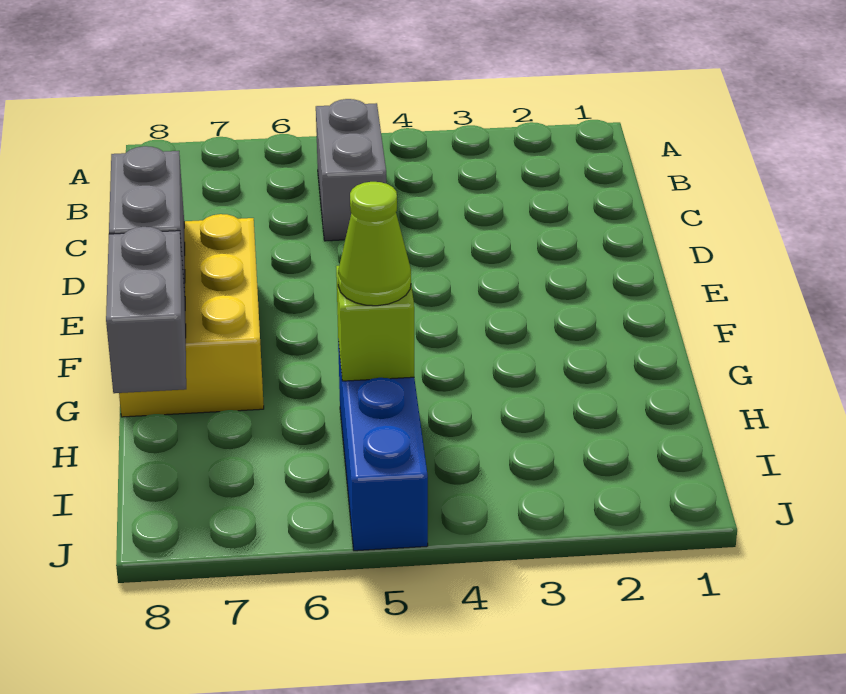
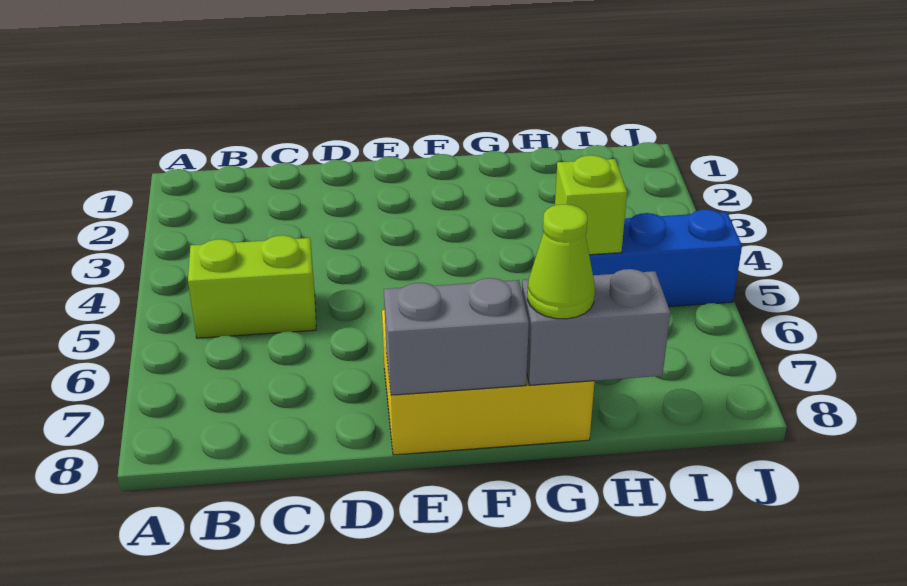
grey brick B5:C5 level 1 -> lime brick B5:C5 level 1
lime cone H5 level 3 -> lime cone G8 level 3

